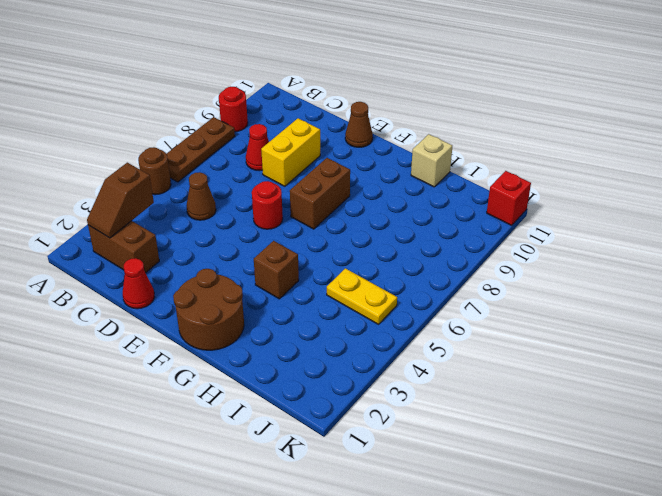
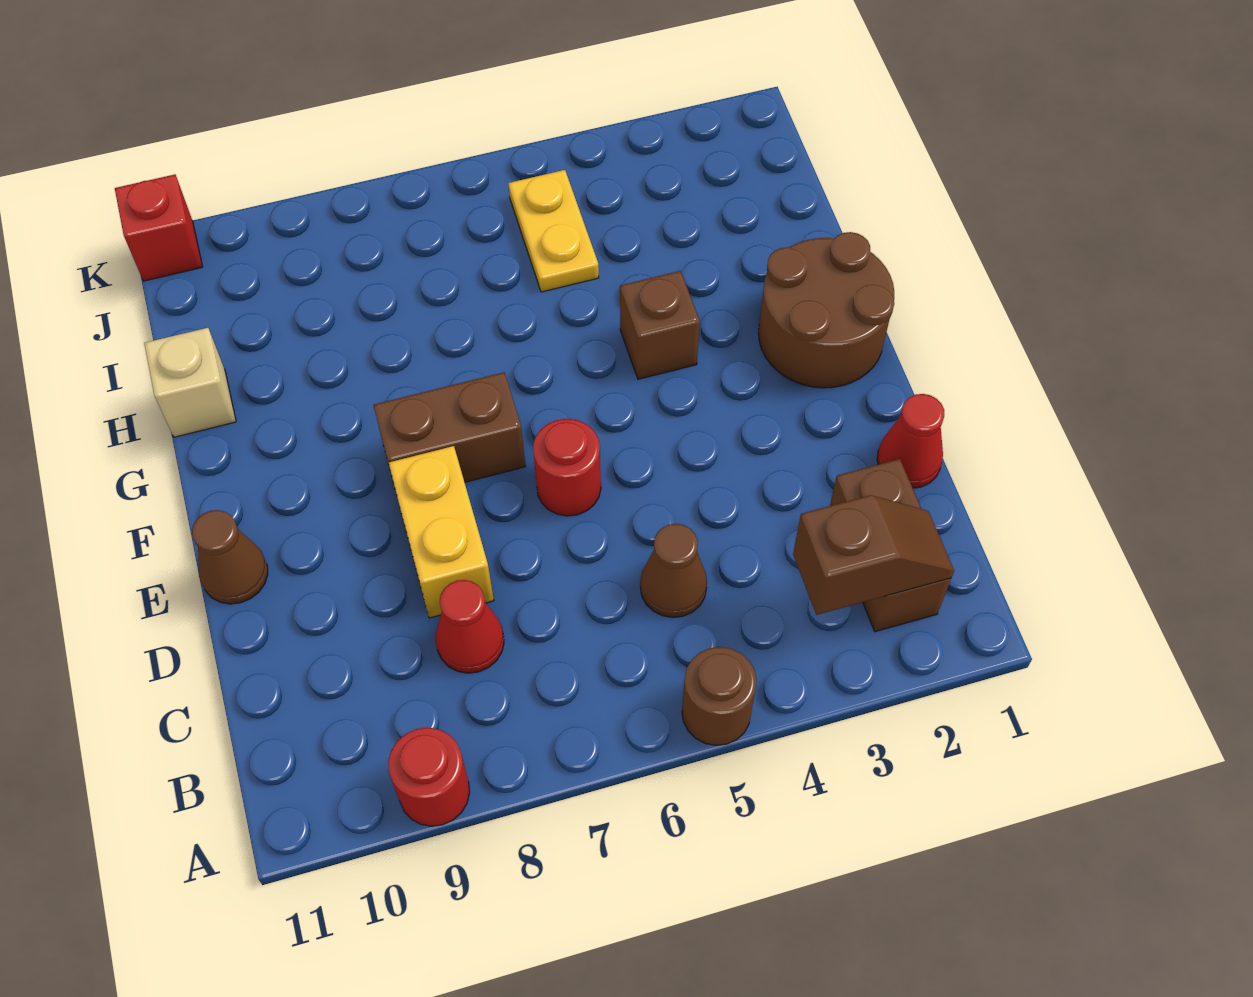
brown plate A6:A8 level 1 -> none
yellow brick D8:D9 level 1 -> yellow brick D8:E8 level 1

